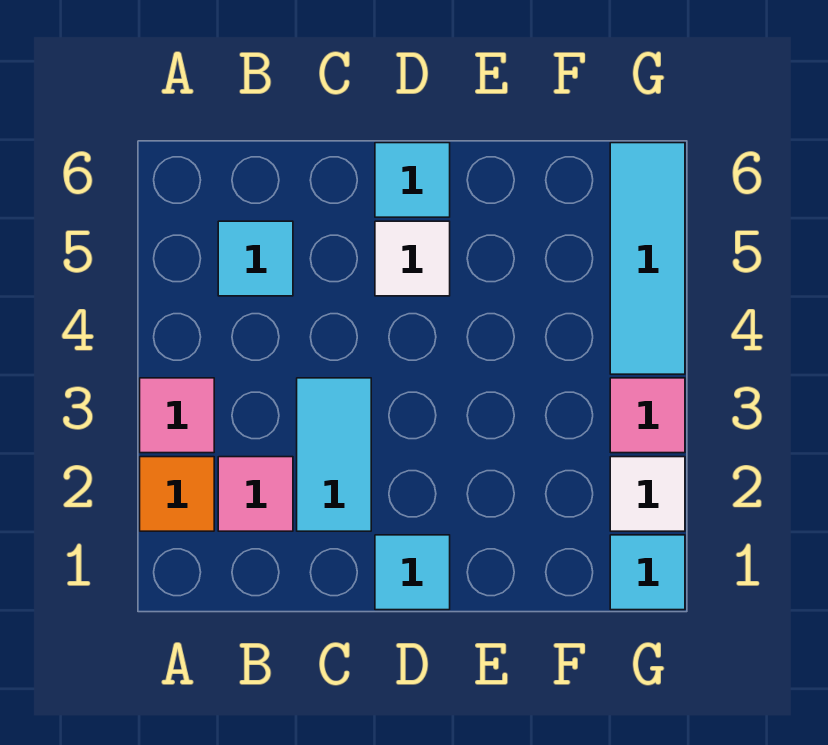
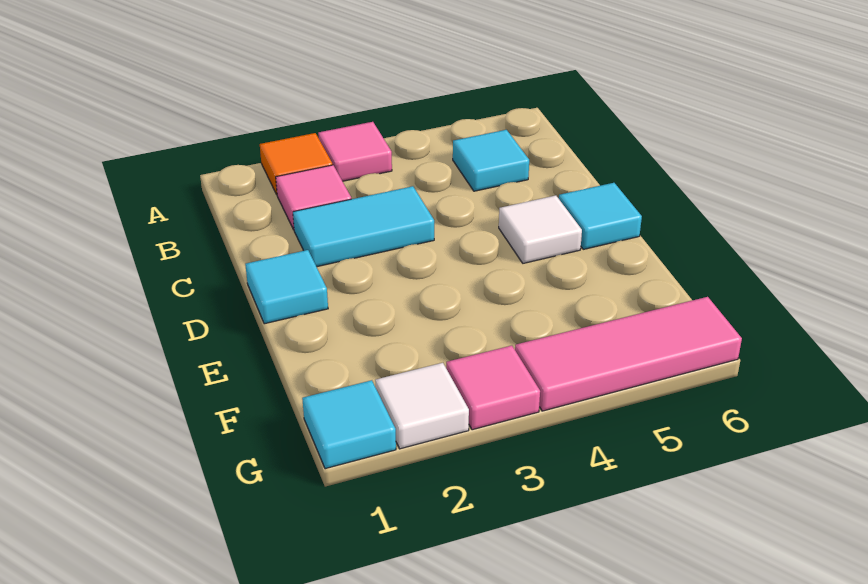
cyan tile G4:G6 level 1 -> pink tile G4:G6 level 1

